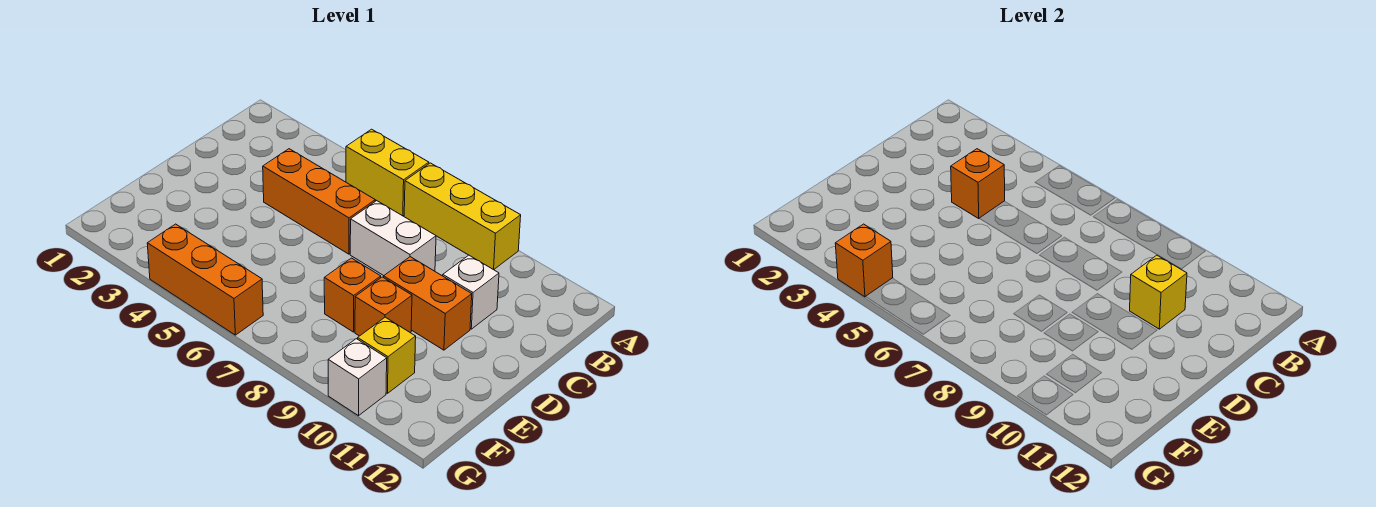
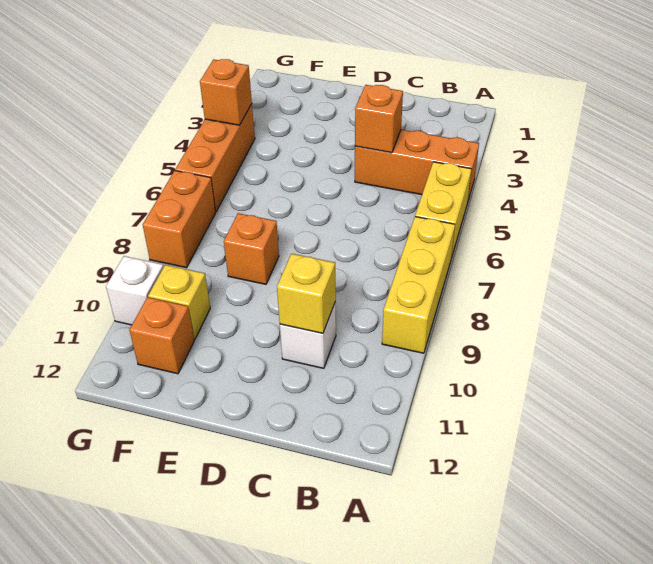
orange brick C4:C6 level 1 -> orange brick A4:C4 level 1
white brick C7:C8 level 1 -> none
orange brick D9:D10 level 1 -> orange brick G7:G8 level 1
orange brick E9 level 1 -> orange brick F11 level 1

